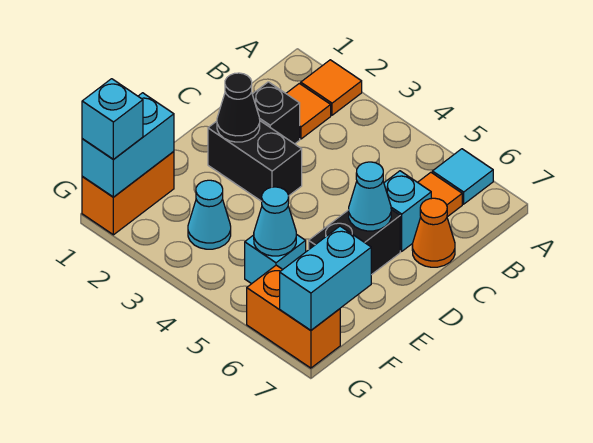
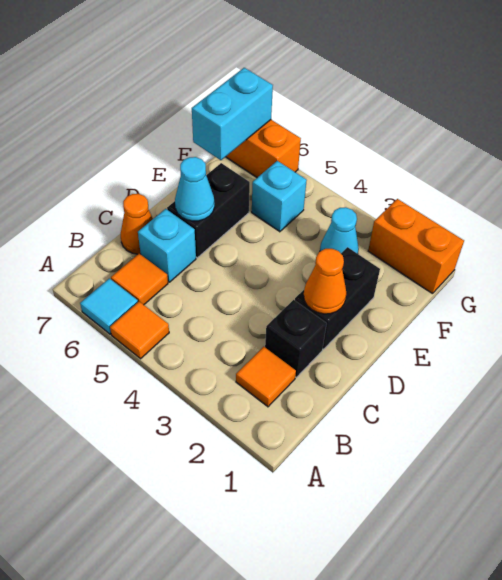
orange tile A2 level 1 -> orange tile A5 level 1
black brick D2:D3 level 1 -> black brick D2:E2 level 1
black cone D2 level 2 -> orange cone D2 level 2
orange brick F1:G1 level 1 -> orange brick G1:G2 level 1
cyan brick F1:G1 level 2 -> none
cyan cone F5 level 2 -> none
cyan brick G1 level 3 -> none

